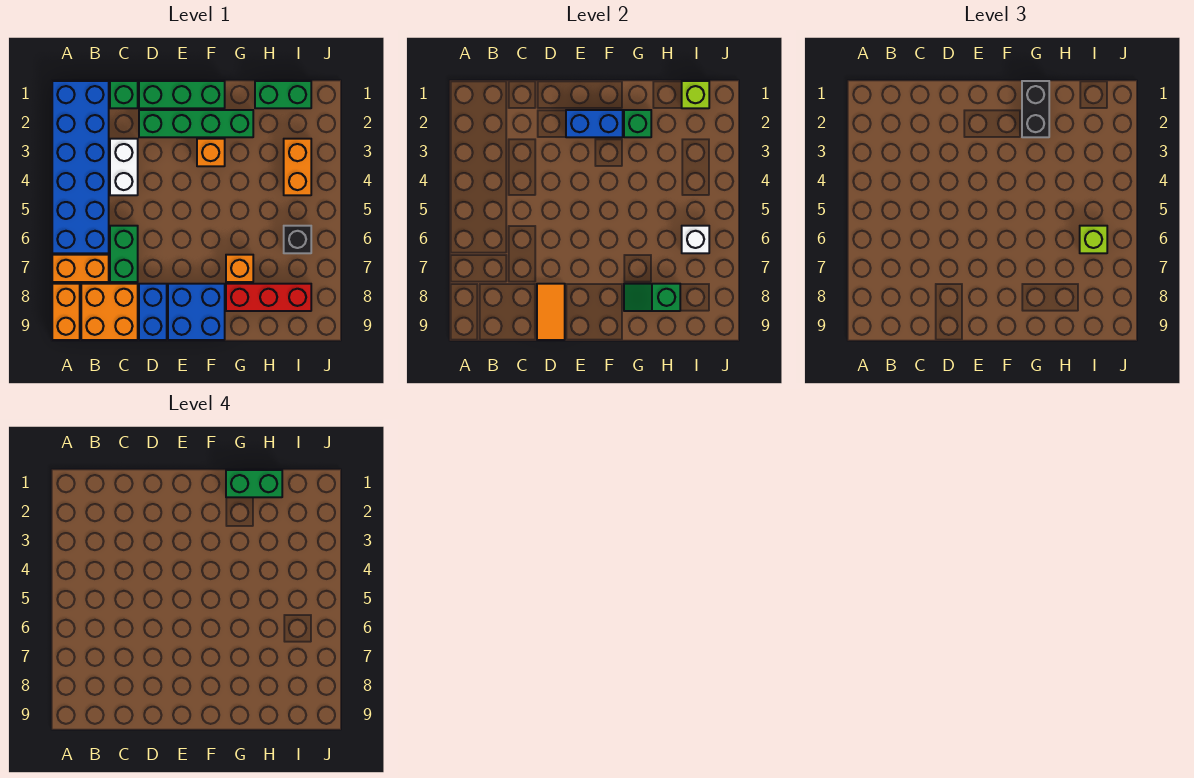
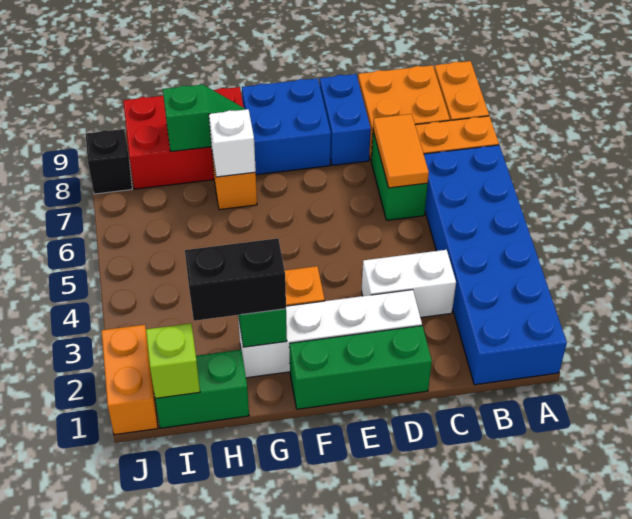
green brick C1 level 1 -> none
white brick C3:C4 level 1 -> white brick C3:D3 level 1
green brick D2:G2 level 1 -> white brick D2:G2 level 1
orange tile D8:D9 level 2 -> orange tile C6:C7 level 2
blue brick E2:F2 level 2 -> none
black brick G1:G2 level 3 -> black brick G2:H2 level 3
green brick G1:H1 level 4 -> none
red brick G8:I8 level 1 -> red brick G8:I9 level 1
orange brick I3:I4 level 1 -> orange brick J1:J2 level 1
black brick I6 level 1 -> black brick J8 level 1
white brick I6 level 2 -> white brick G7 level 2
lime brick I6 level 3 -> none

